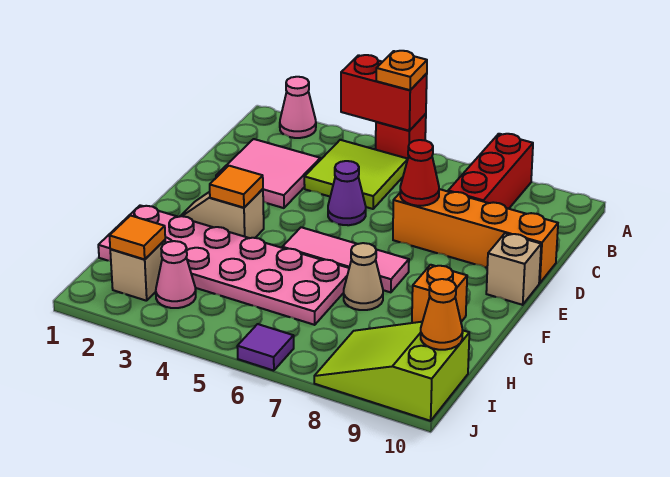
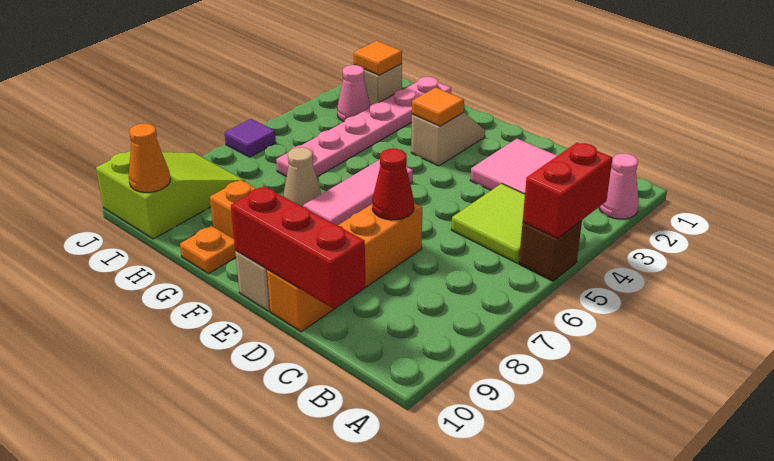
red brick A5 level 1 -> brown brick A5 level 1
orange plate A5 level 3 -> orange plate G10 level 1
red brick A8:C8 level 1 -> red brick C10:E10 level 2
purple cone D5 level 1 -> none
pink plate G1:H6 level 1 -> pink plate H1:H6 level 1

